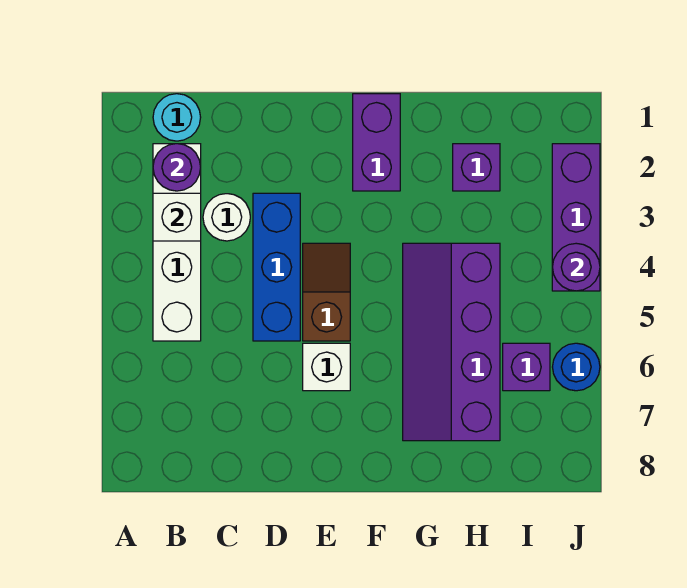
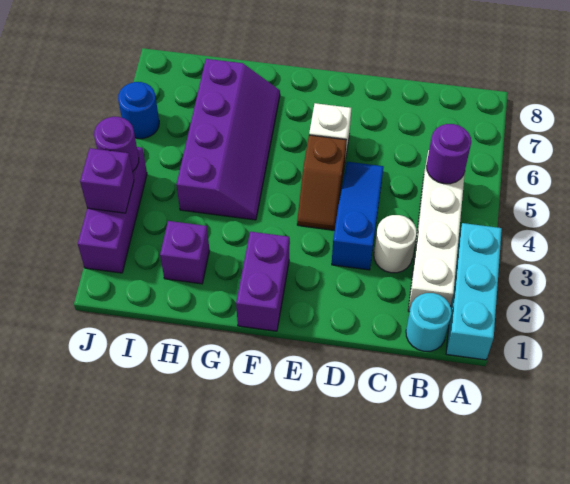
none -> cyan brick A1:A3 level 1
purple round brick B2 level 2 -> purple round brick B5 level 2
white brick B3 level 2 -> none
blue brick D3:D5 level 1 -> blue slope D3:D5 level 1 top 3
purple brick I6 level 1 -> purple brick J3 level 2

